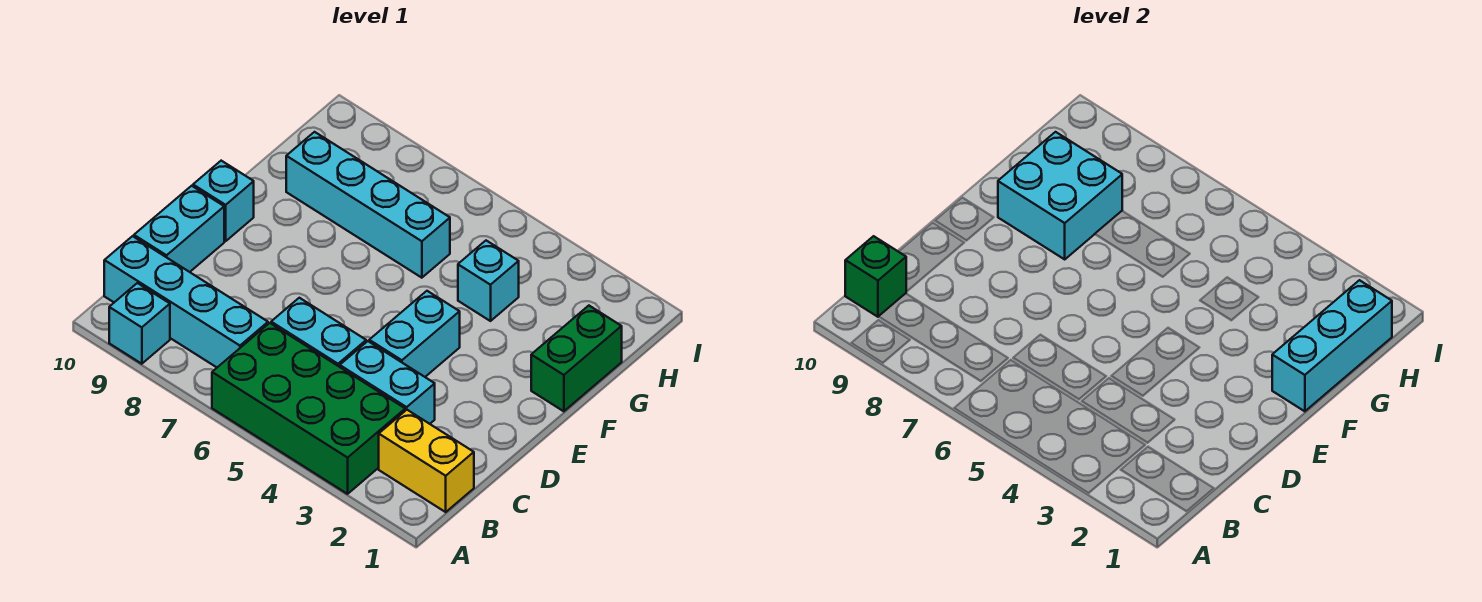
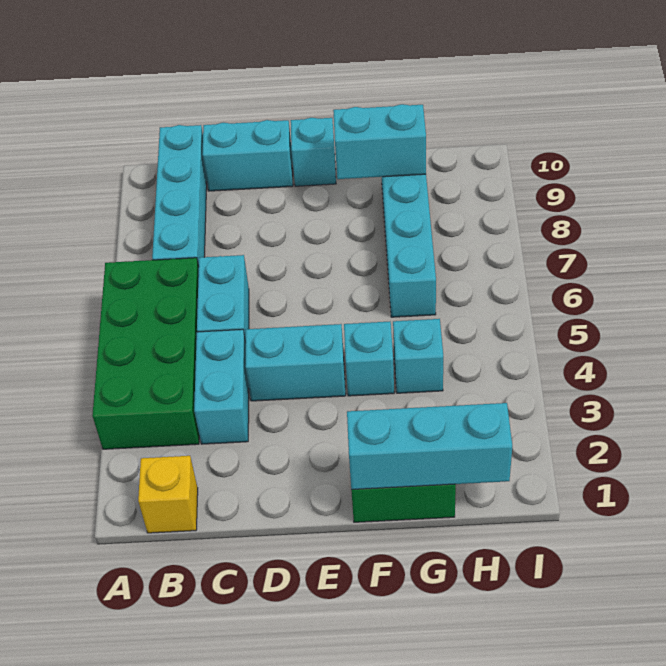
cyan brick A9 level 1 -> cyan brick F4 level 1
yellow brick B1:B2 level 1 -> yellow brick B1 level 1
green brick B10 level 2 -> none
cyan brick F8:G9 level 2 -> cyan brick F9:G9 level 2

